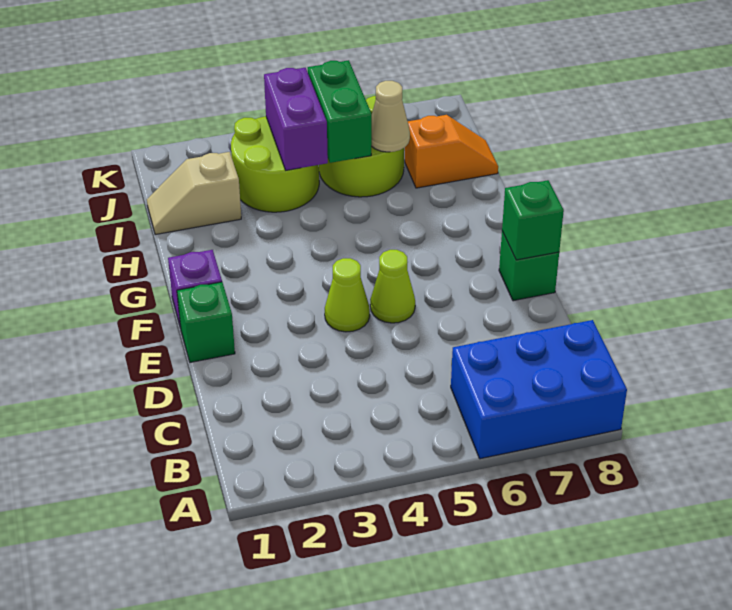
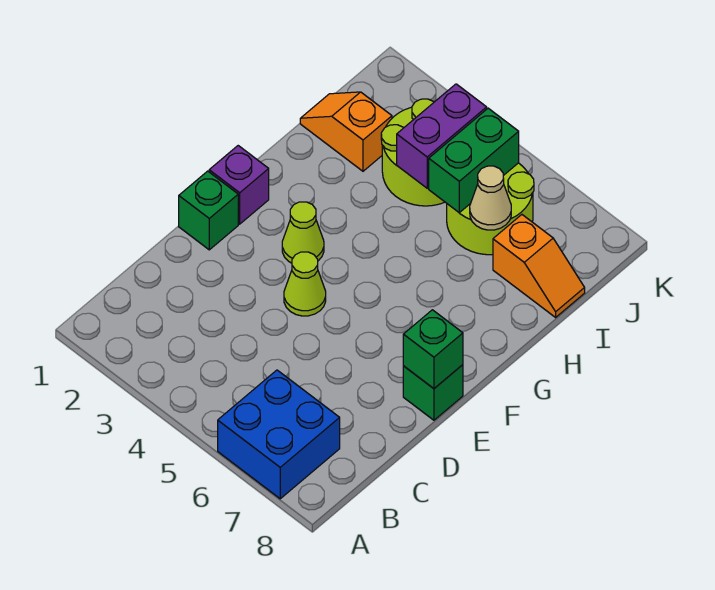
blue brick A6:B8 level 1 -> blue brick A6:B7 level 1
lime cone E5 level 1 -> lime cone F3 level 1
tan slope I1:I2 level 1 top 2 -> orange slope I1:I2 level 1 top 2

